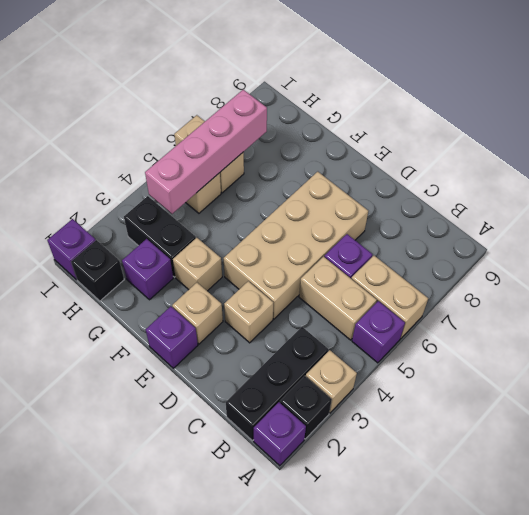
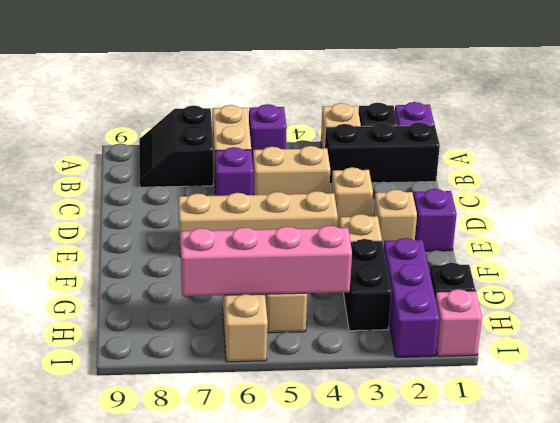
none -> black slope A7:B8 level 1 top 7
tan brick B5:C5 level 1 -> tan brick C4:C5 level 1
tan brick D4:E7 level 1 -> tan brick E4:E7 level 1
purple brick G2 level 1 -> purple brick G2:I2 level 1
purple brick I1 level 1 -> pink brick I1 level 1

